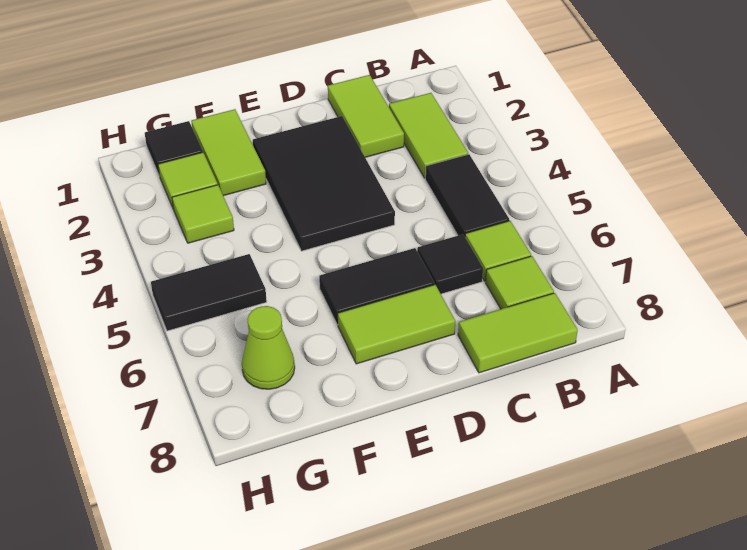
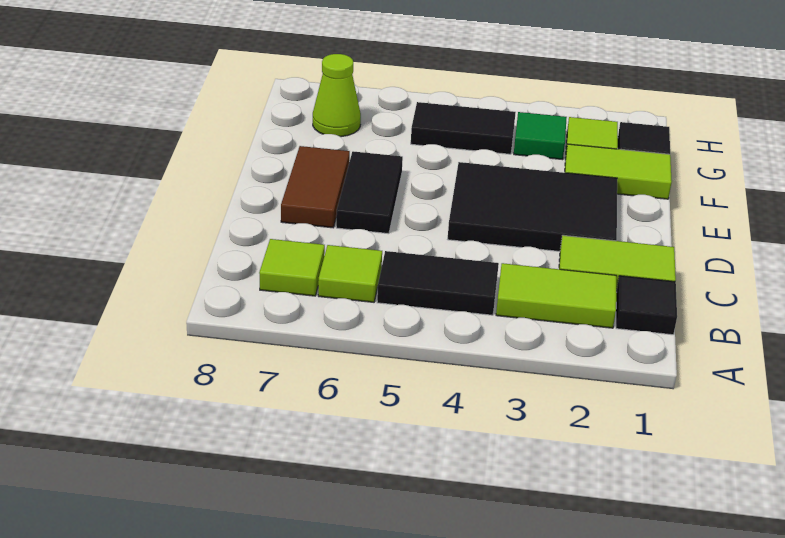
lime tile B8:C8 level 1 -> none
black tile C6 level 1 -> black tile B1 level 1
lime tile D7:E7 level 1 -> brown tile D7:E7 level 1
lime tile G3 level 1 -> green tile G3 level 1
black tile G5:H5 level 1 -> black tile G4:G5 level 1

